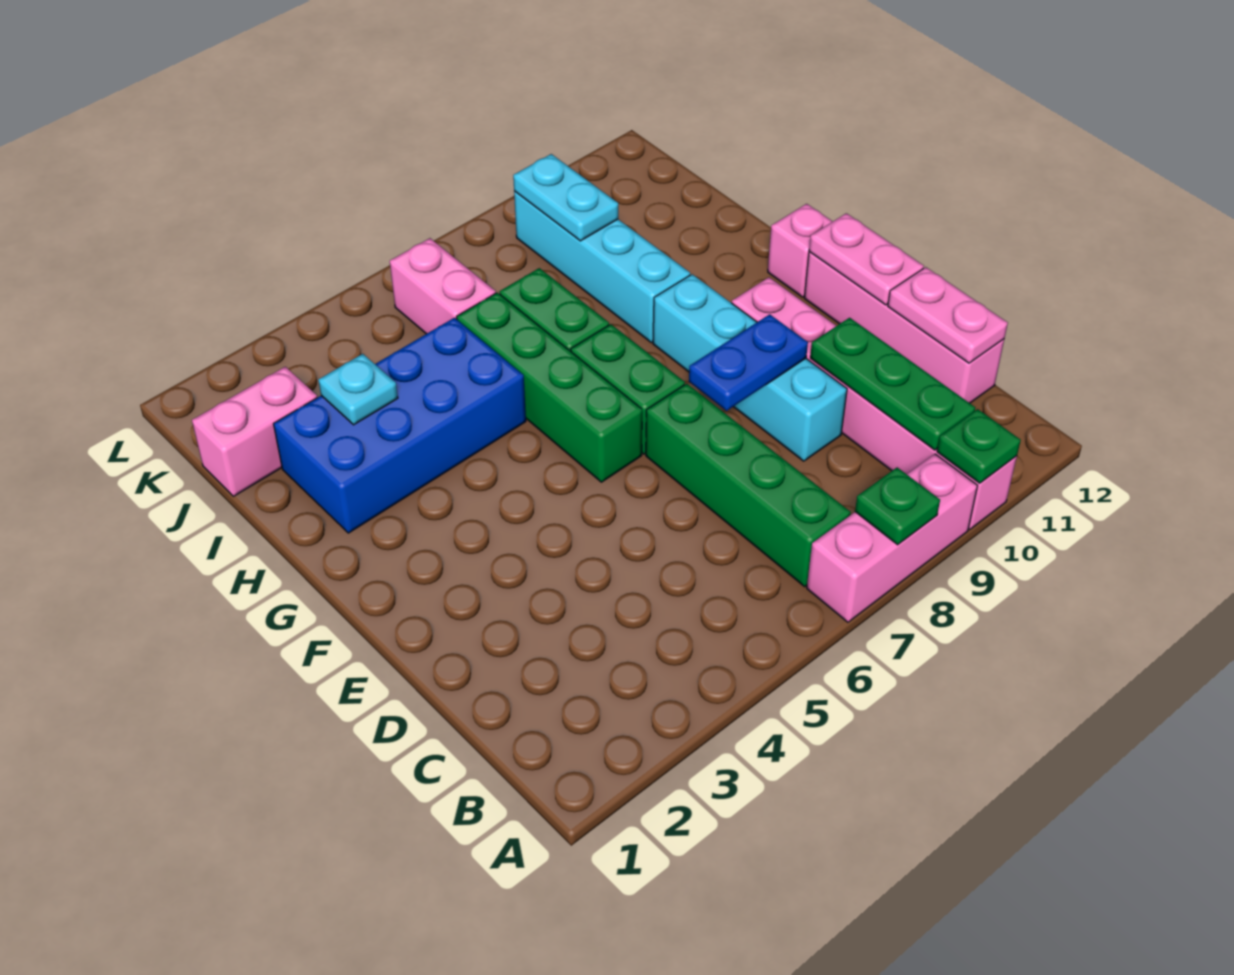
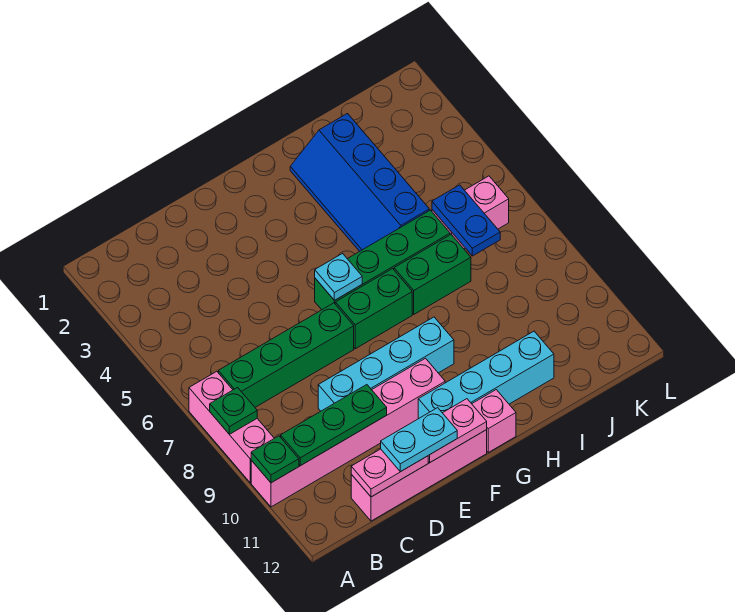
blue plate E8:E9 level 2 -> blue plate J6:J7 level 2
blue brick H2:I5 level 1 -> blue slope H2:I5 level 1 top I
cyan brick H9:K9 level 1 -> cyan brick F11:I11 level 1
cyan plate I3 level 2 -> cyan plate F6 level 2
pink brick J1:J2 level 1 -> none
cyan plate J9:K9 level 2 -> cyan plate D12:E12 level 3

